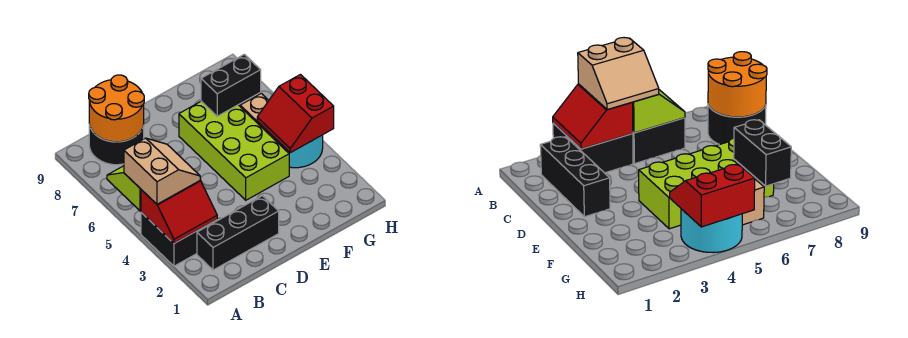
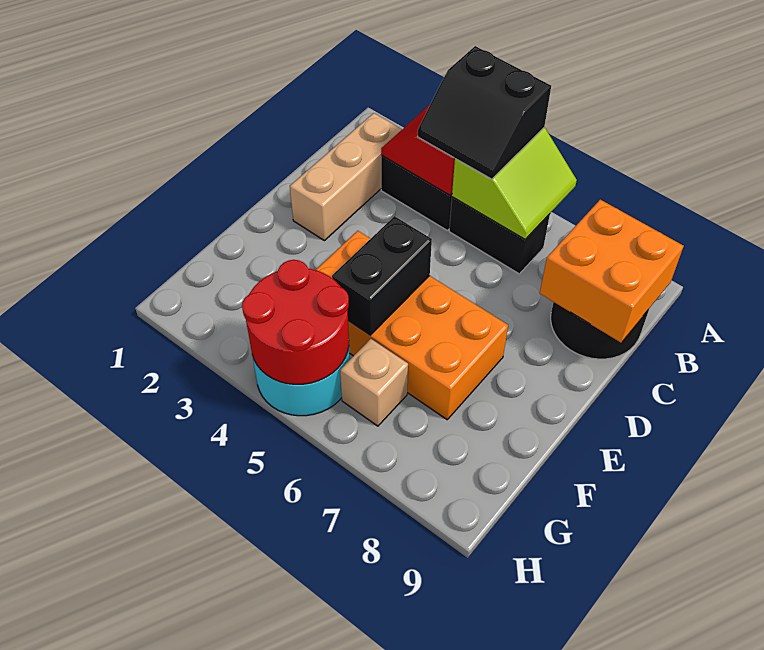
tan slope A4:B5 level 3 top A -> black slope A4:B5 level 3 top A
black brick B2:D2 level 1 -> tan brick B2:D2 level 1
orange round brick B8:C9 level 2 -> orange brick B8:C9 level 2
lime brick E4:F7 level 1 -> orange brick E4:F7 level 1
black brick F7:G7 level 2 -> black brick E5:F5 level 2
red slope G4:H5 level 2 top H -> red round brick G4:H5 level 2

